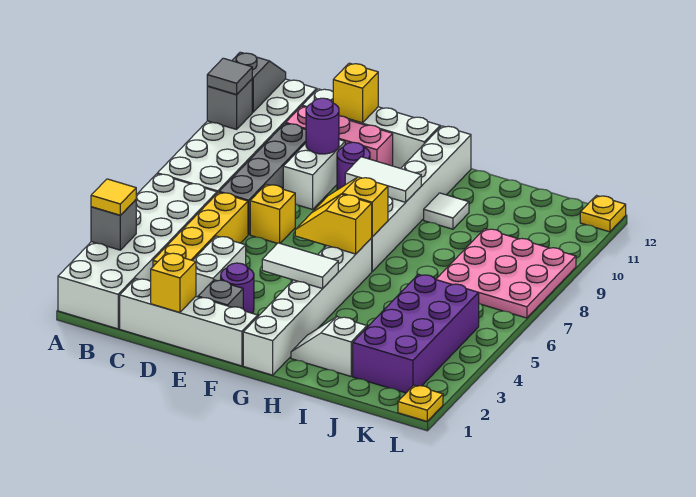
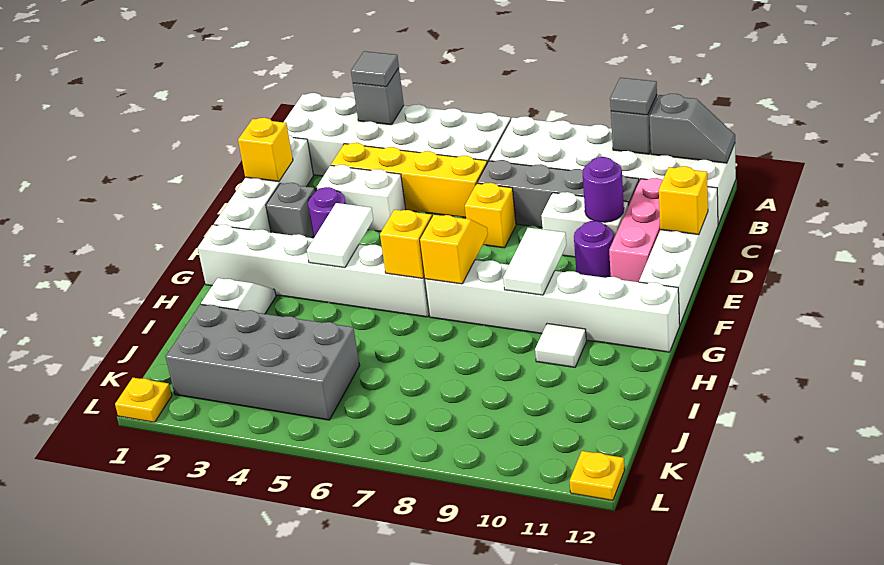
yellow tile A3 level 3 -> grey tile A3 level 3
purple brick J2:K5 level 1 -> grey brick J2:K5 level 1
pink plate J7:L9 level 1 -> none

